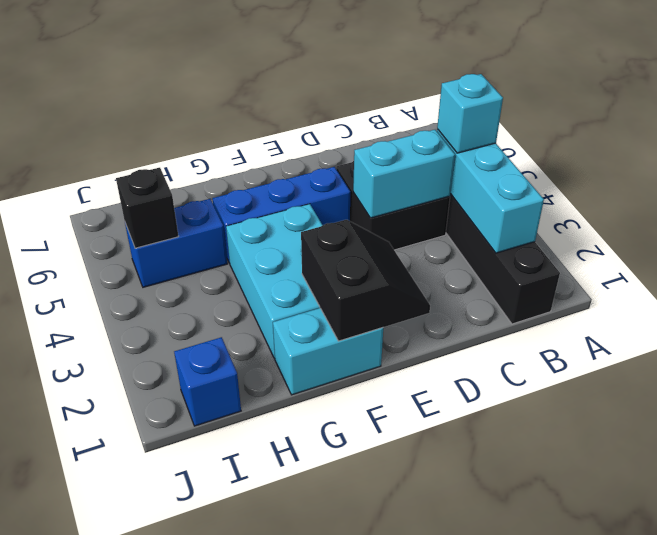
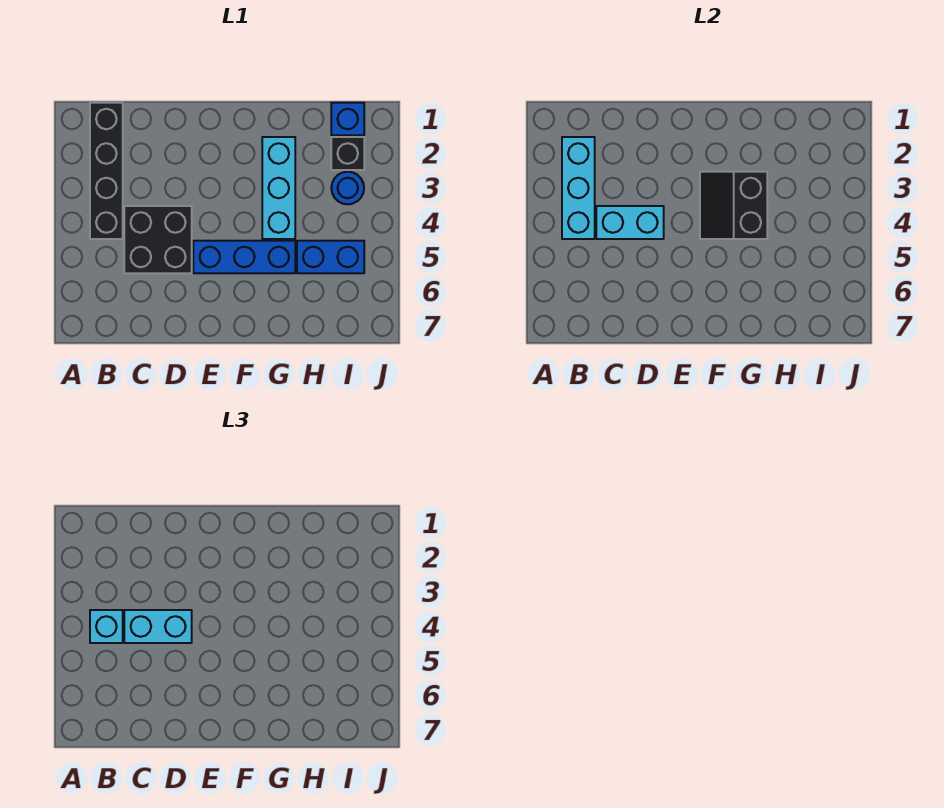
black slope E1:F2 level 2 top F -> black slope F3:G4 level 2 top G
cyan brick F1:G1 level 1 -> cyan brick C4:D4 level 3
cyan brick F2:G4 level 1 -> cyan brick G2:G4 level 1
none -> blue round brick I3 level 1
black brick I5 level 2 -> black brick I2 level 1

